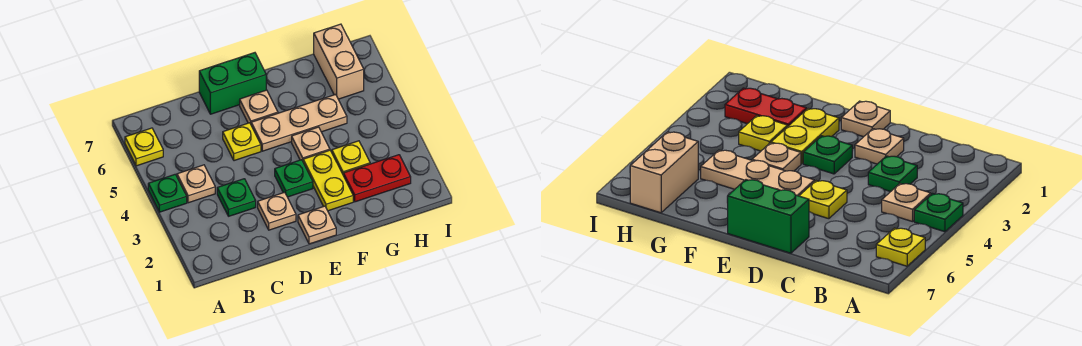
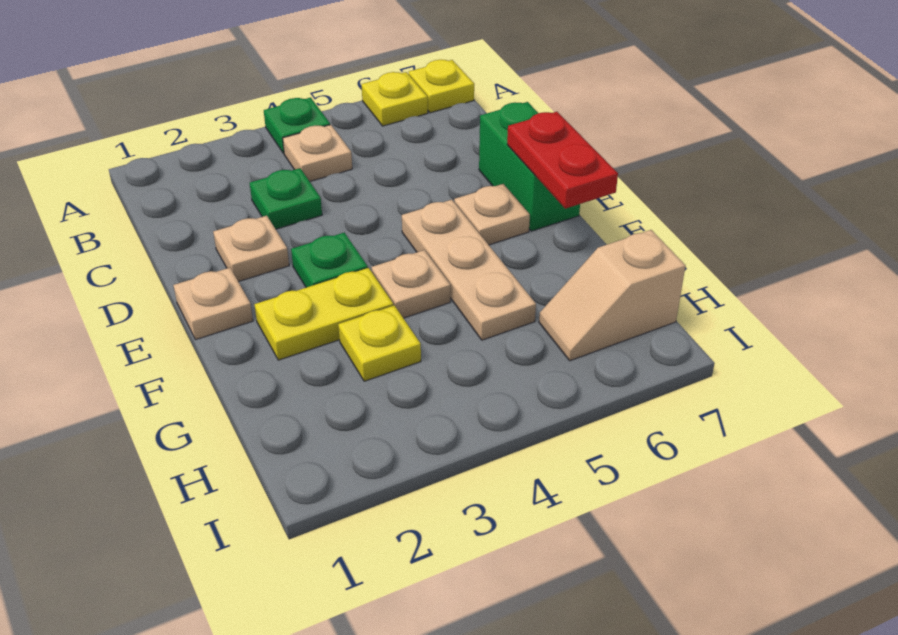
yellow plate D5 level 1 -> yellow plate A7 level 1
red plate G2:H2 level 1 -> red plate E7:F7 level 2
tan brick H6:H7 level 1 -> tan slope H6:H7 level 1 top 7

